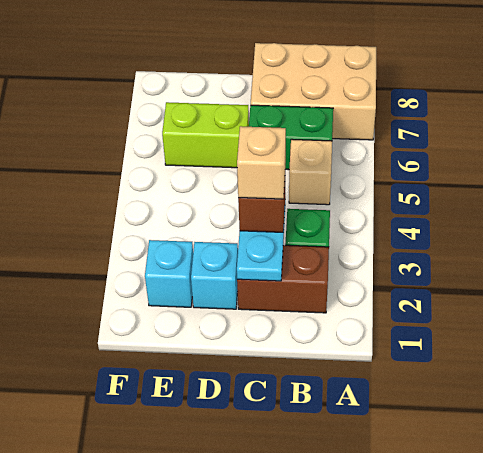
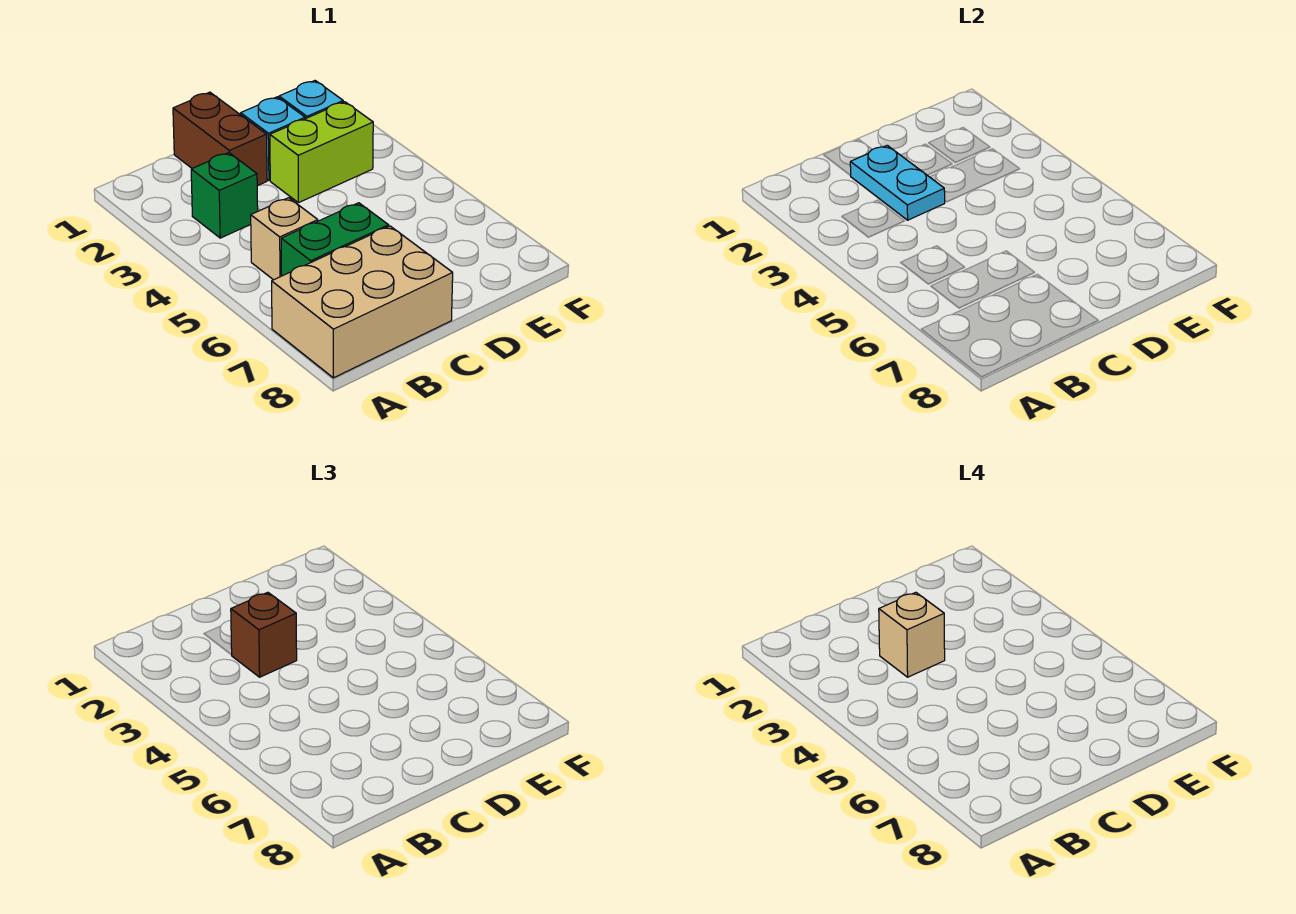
brown brick B2:C2 level 1 -> brown brick C1:C2 level 1
lime brick D6:E6 level 1 -> lime brick D3:E3 level 1

